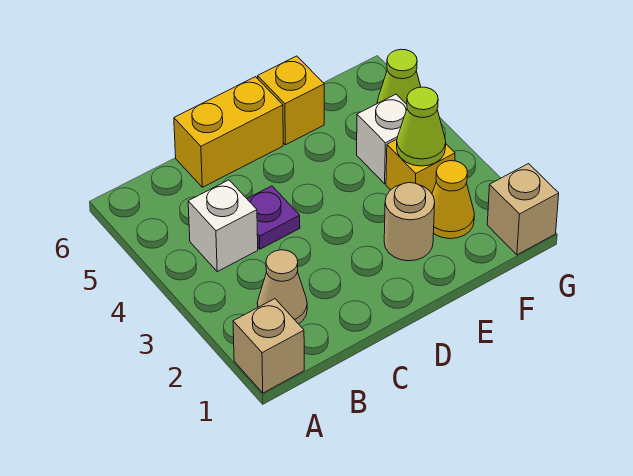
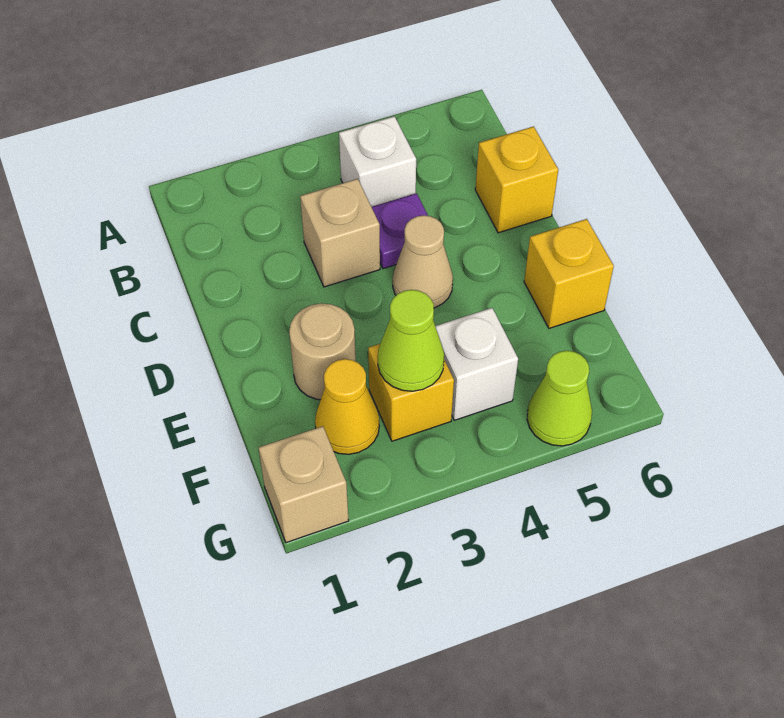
tan brick A1 level 1 -> tan brick C3 level 1
tan cone B2 level 1 -> tan cone D4 level 1
yellow brick C6:D6 level 1 -> yellow brick C6 level 1

